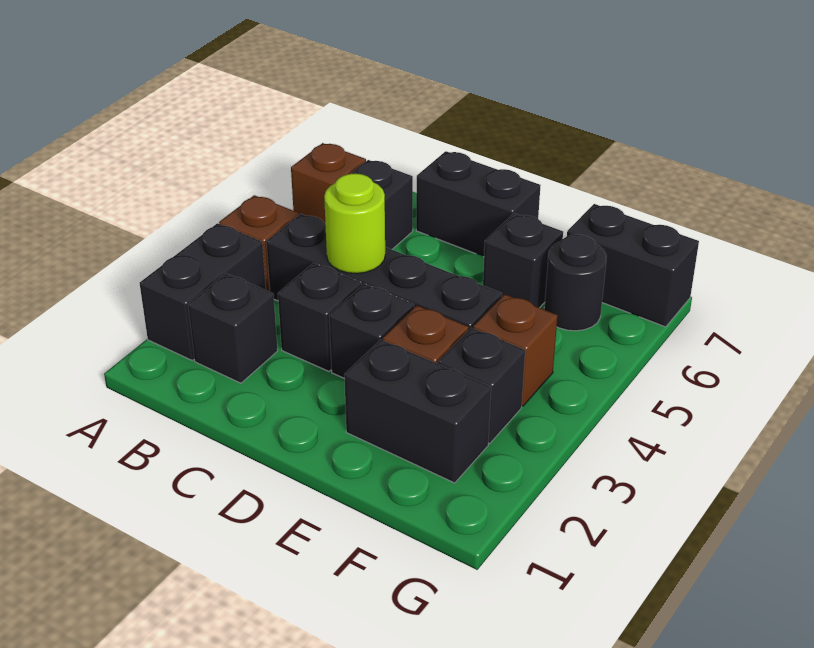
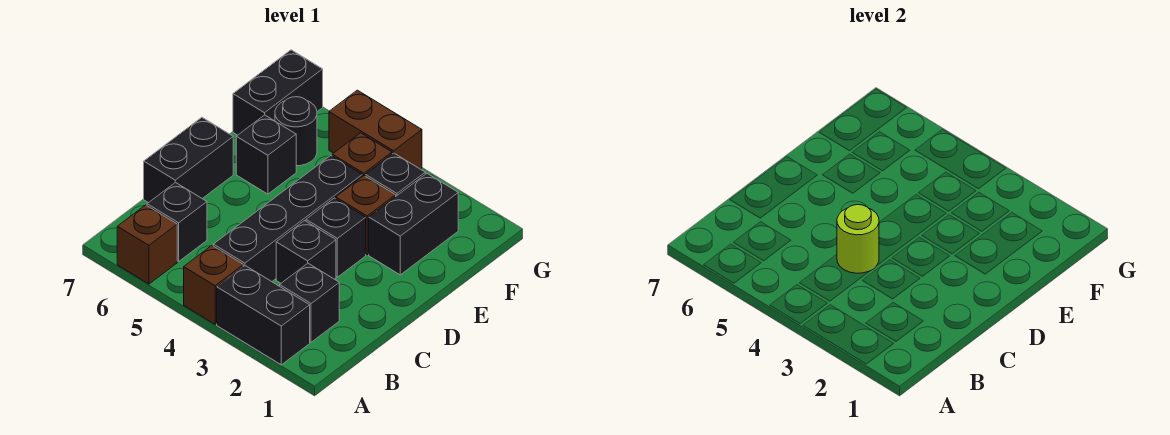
none -> brown brick G4:G5 level 1

